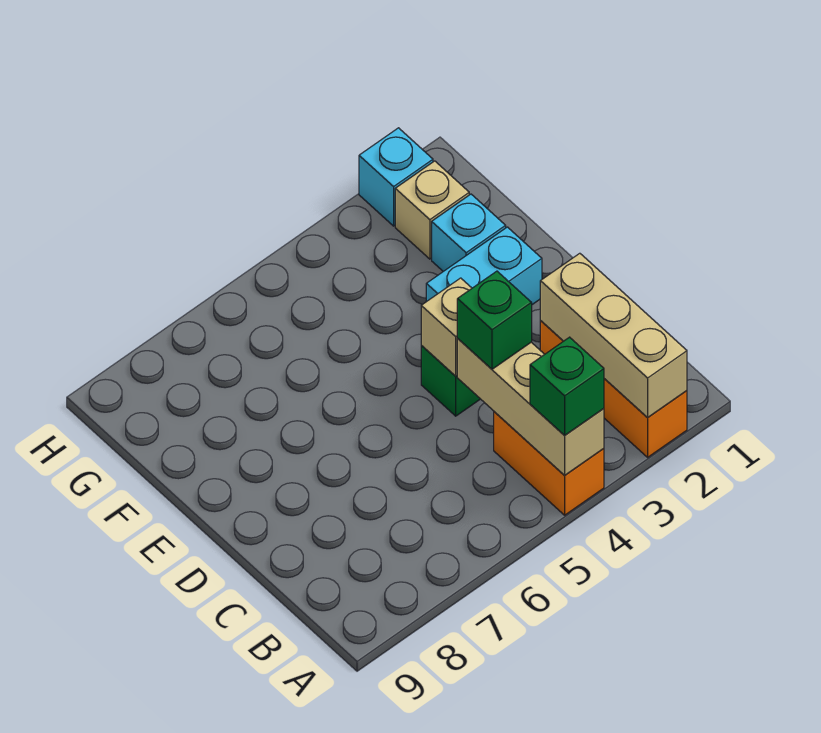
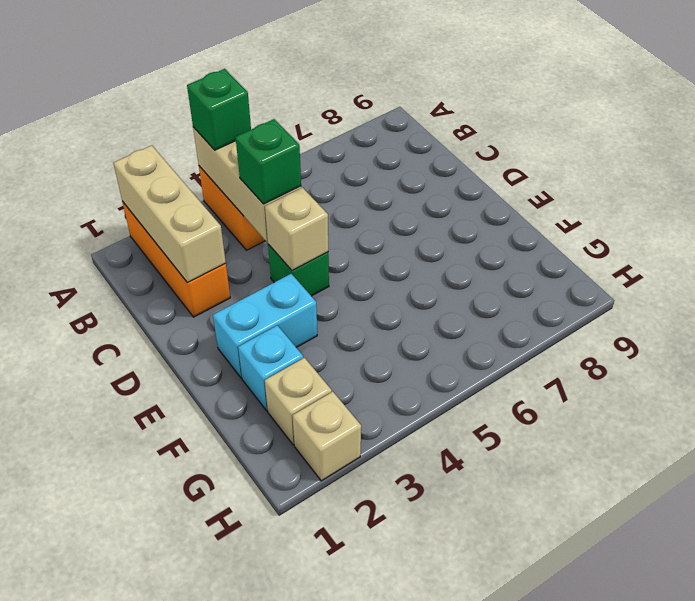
cyan brick H2 level 1 -> tan brick H2 level 1

